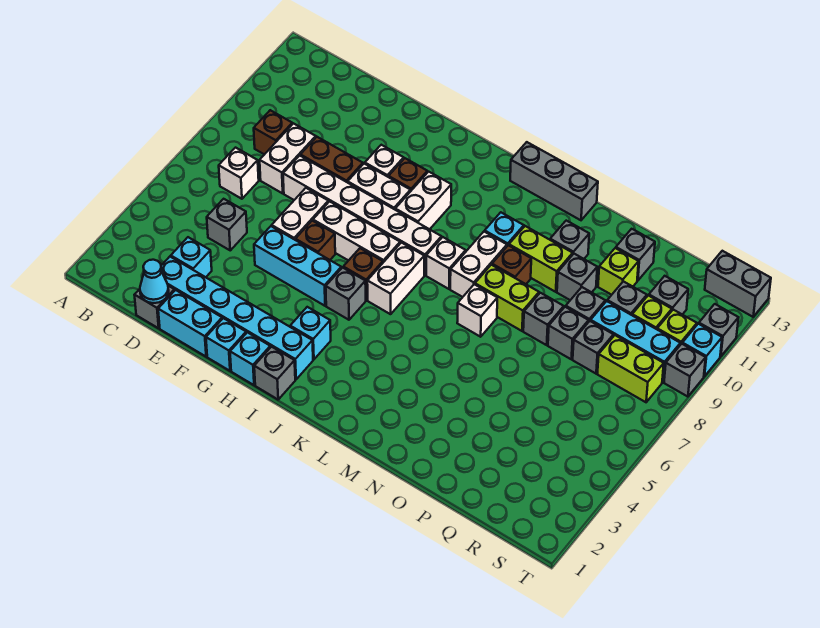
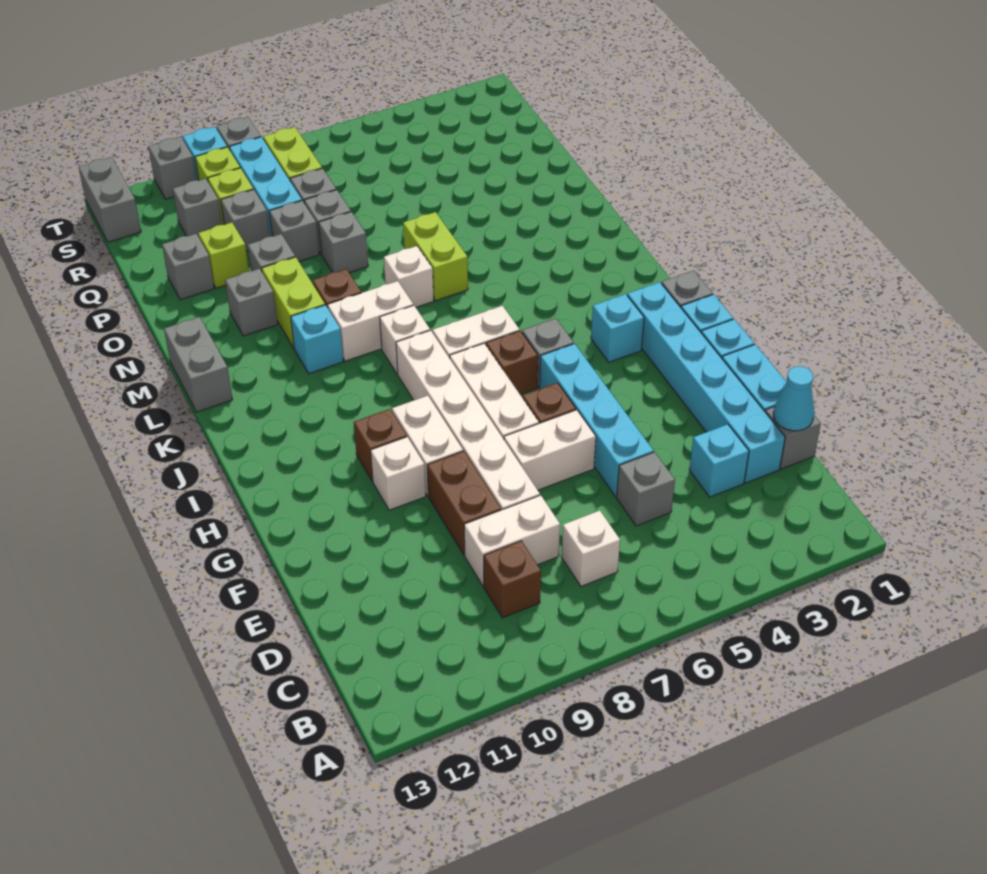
cyan brick F5:H5 level 1 -> cyan brick E5:H5 level 1
white brick I9:I10 level 1 -> none
grey brick K13:M13 level 1 -> grey brick L13:M13 level 1
lime brick M8:N8 level 1 -> lime brick M6:N6 level 1

